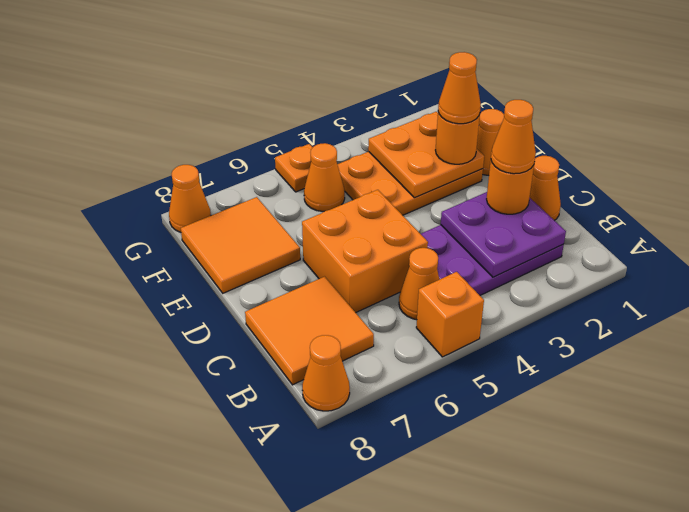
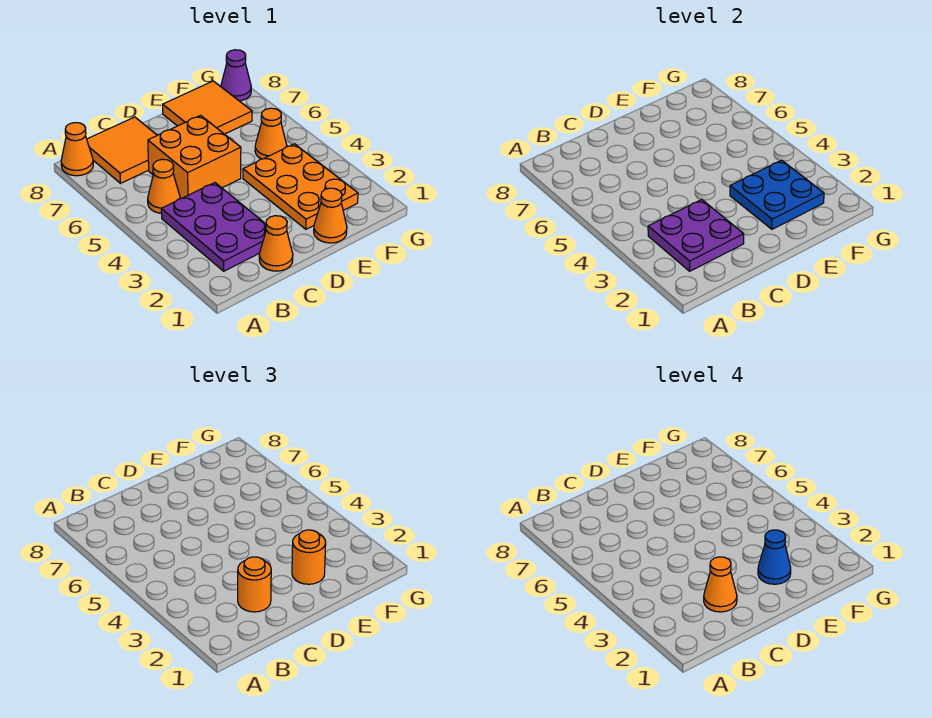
orange brick A5 level 1 -> none
orange plate E2:F3 level 2 -> blue plate E2:F3 level 2
orange cone E2 level 4 -> blue cone E2 level 4
orange plate G5 level 1 -> none
orange cone G8 level 1 -> purple cone G8 level 1

